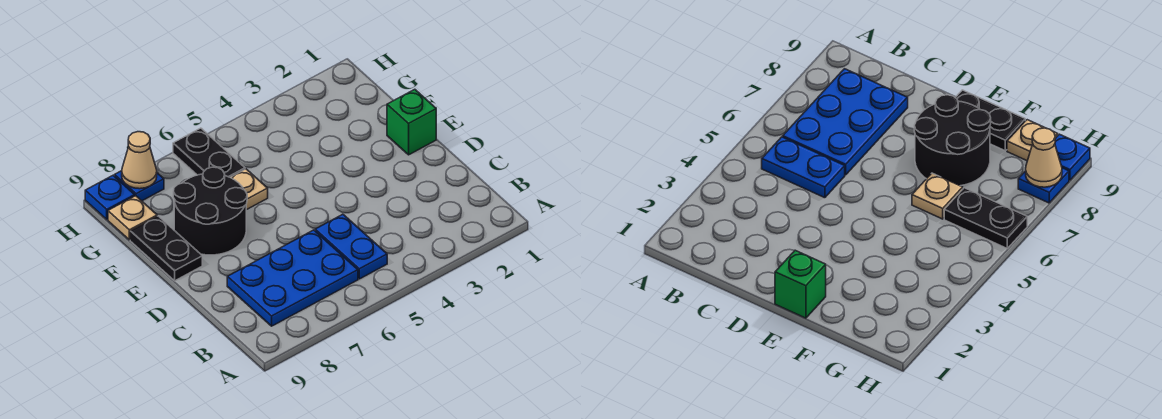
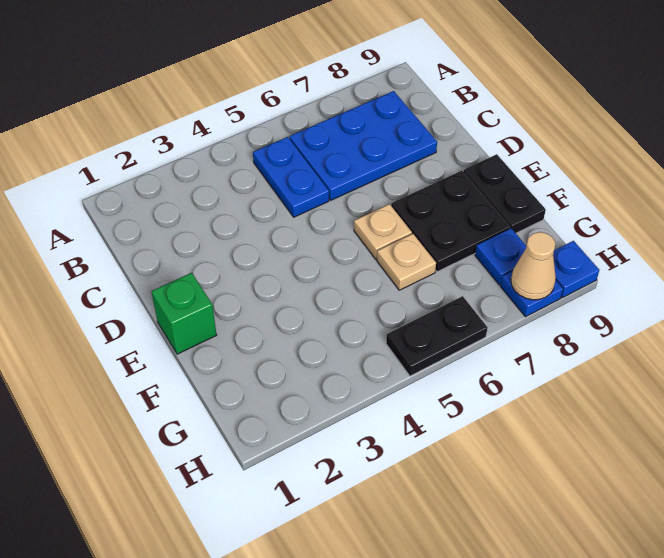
black round brick E7:F8 level 1 -> black plate E7:F8 level 1
black plate G6:H6 level 1 -> black plate H5:H6 level 1
none -> blue plate G8 level 1
tan plate G9 level 1 -> tan plate E6 level 1

